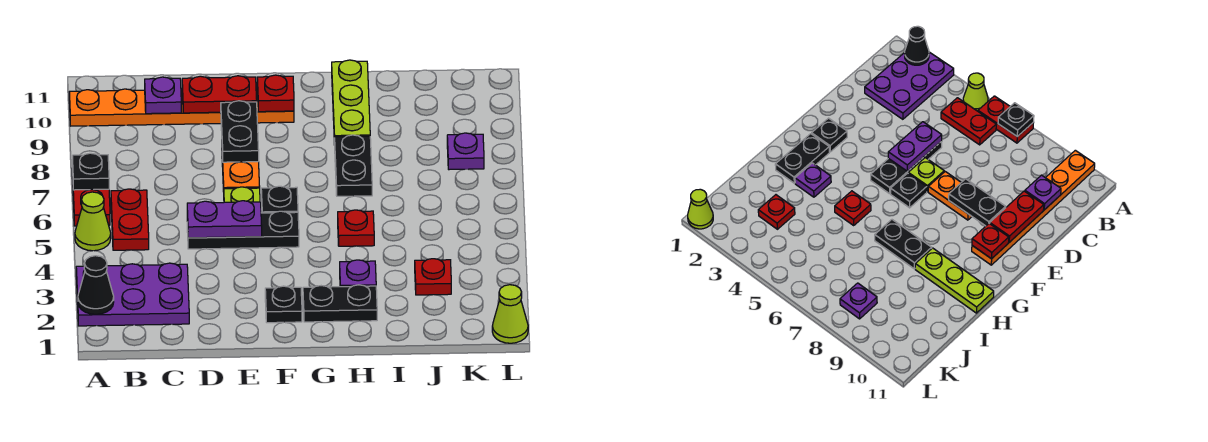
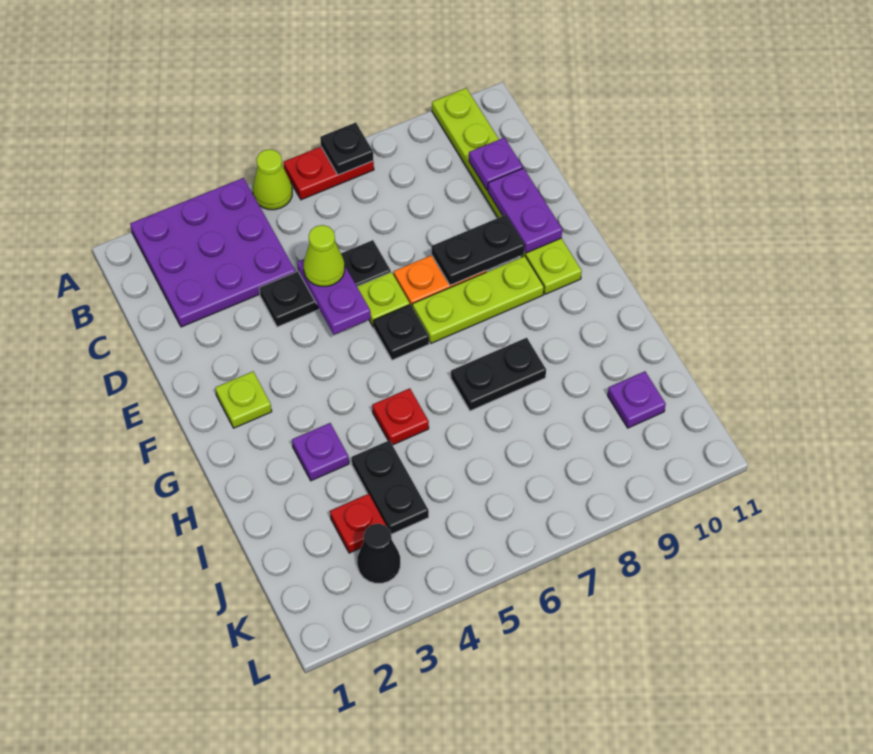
purple plate A2:C3 level 1 -> purple plate A2:C4 level 1
black cone A2 level 2 -> black cone K3 level 1
orange plate A10:F10 level 1 -> lime plate A10:F10 level 1
red plate B5:B6 level 1 -> none
black plate D5:F5 level 1 -> black plate D4:D6 level 1
red plate D10:E10 level 2 -> purple plate D10:E10 level 2
black plate F2 level 1 -> lime plate F2 level 1
red plate F10 level 2 -> none
black plate G2:H2 level 1 -> black plate I4:J4 level 1
lime plate H9:H11 level 1 -> lime plate F7:F9 level 1
purple plate K8 level 1 -> purple plate J10 level 1
lime cone L1 level 1 -> lime cone D5 level 3

